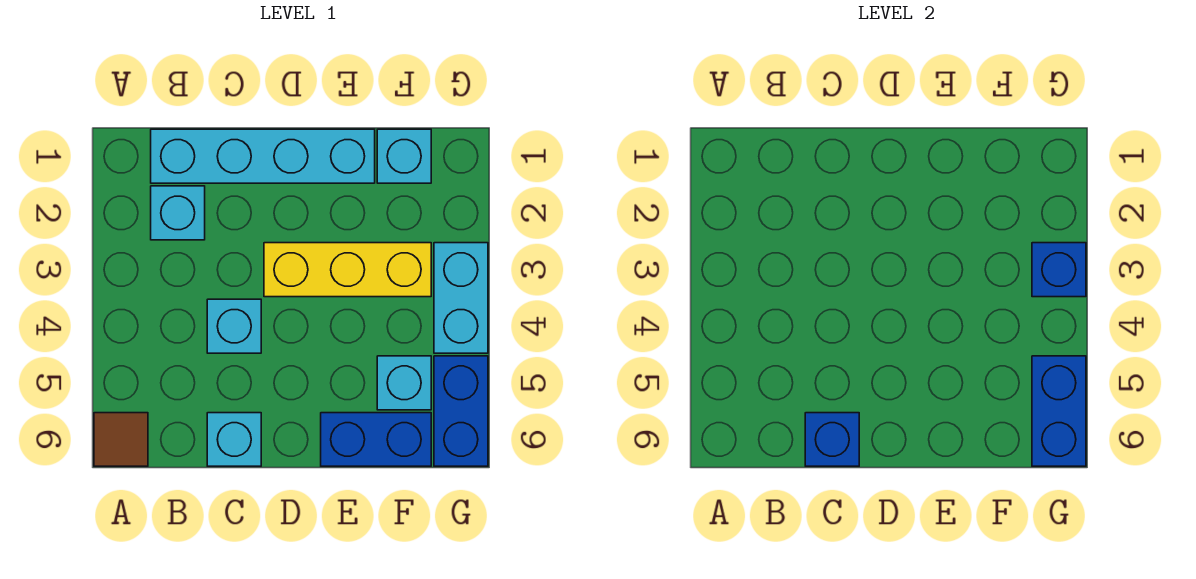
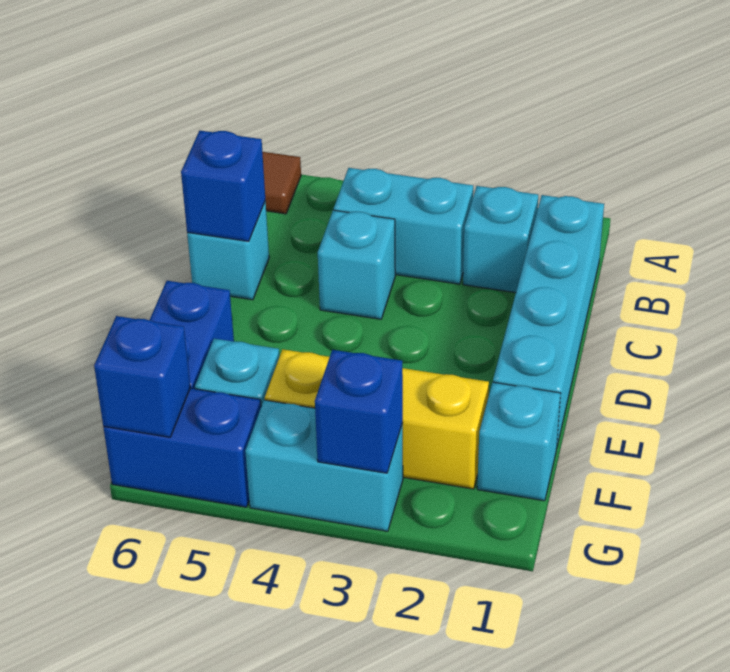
none -> cyan brick B3:B4 level 1
yellow brick D3:F3 level 1 -> yellow brick F2:F4 level 1
blue brick G5:G6 level 2 -> blue brick G6 level 2

